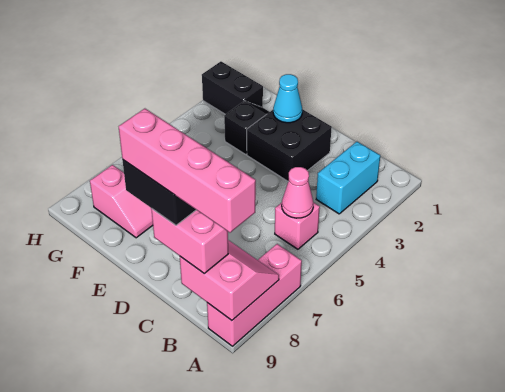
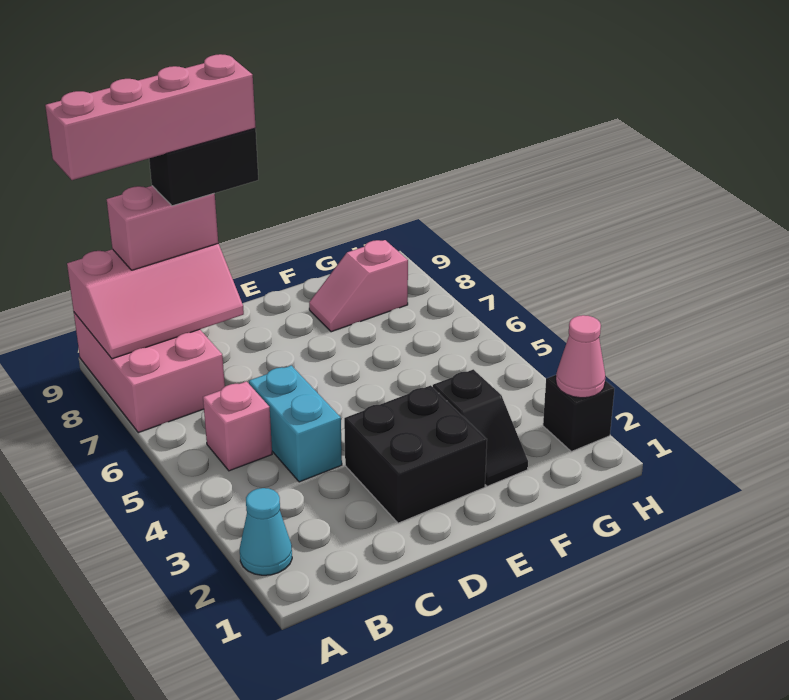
pink brick A7:A9 level 1 -> pink brick A7:B9 level 1
pink slope A8:B9 level 2 top 9 -> pink slope A8:C9 level 2 top 9
cyan brick B2:B3 level 1 -> cyan brick C4:C5 level 1
pink cone B5 level 2 -> pink cone H2 level 2
cyan cone E2 level 2 -> cyan cone A2 level 1
black brick G2:H2 level 1 -> black brick H2 level 1

